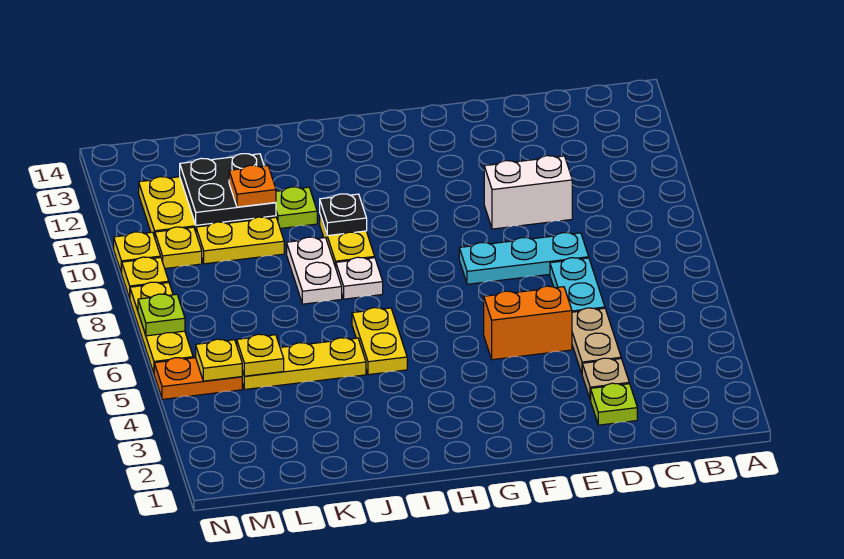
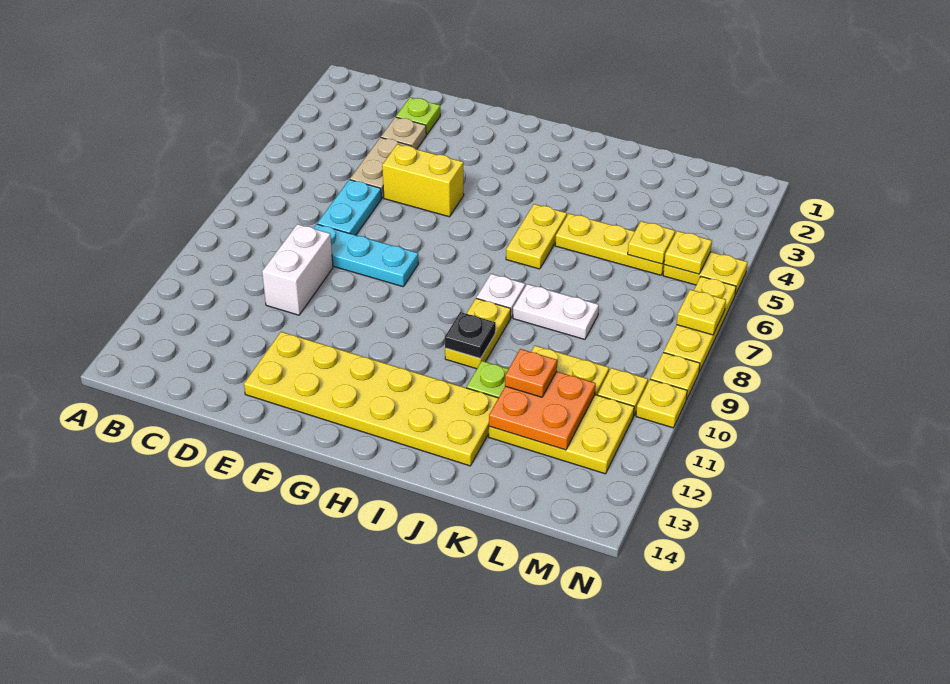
white brick D10:E10 level 1 -> white brick D9:D10 level 1
orange brick E5:F5 level 1 -> yellow brick E5:F5 level 1
none -> yellow plate E12:J13 level 1
white plate J8:J9 level 1 -> white plate J8:K8 level 1
black plate K11:L12 level 2 -> orange plate K11:L12 level 2
orange plate M5:N5 level 1 -> yellow plate M5:N5 level 1
lime plate N7 level 2 -> yellow plate N7 level 2

